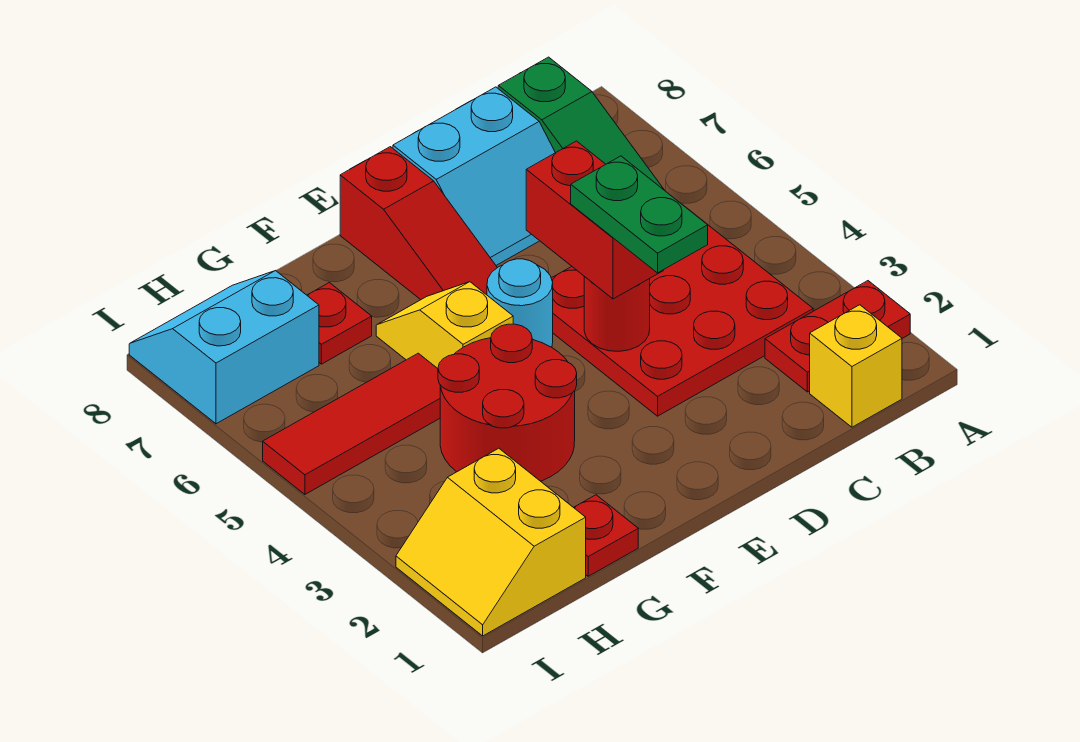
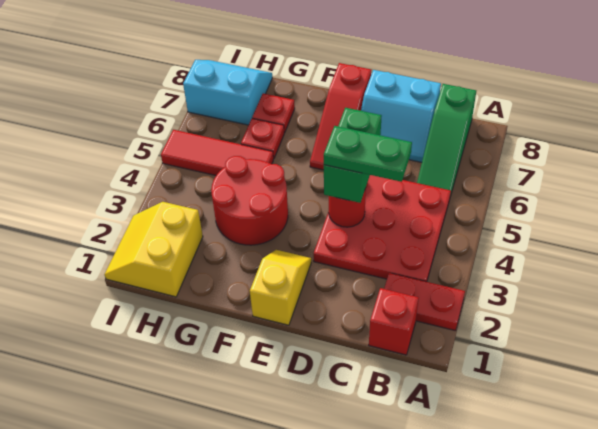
yellow brick B1 level 1 -> red brick B1 level 1
green plate D3:D4 level 4 -> green plate C4:D4 level 4
red brick D4:D5 level 3 -> green brick D4:D5 level 3
cyan round brick E5 level 1 -> none
yellow slope F5:F6 level 1 top 5 -> yellow slope E1:E2 level 1 top 1
red plate G1 level 1 -> red plate G6 level 1

